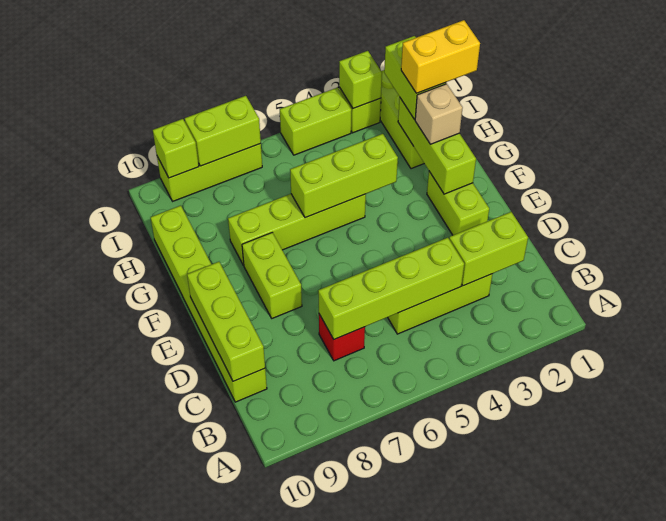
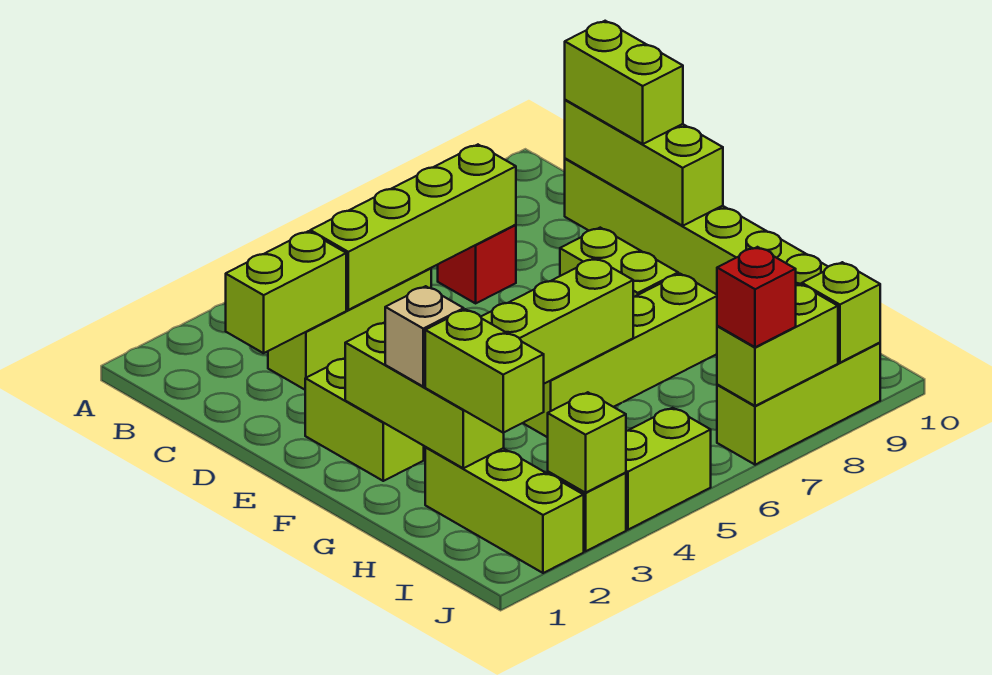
none -> lime brick C10:D10 level 3
yellow brick H1:H2 level 4 -> none
none -> red brick J7 level 3

